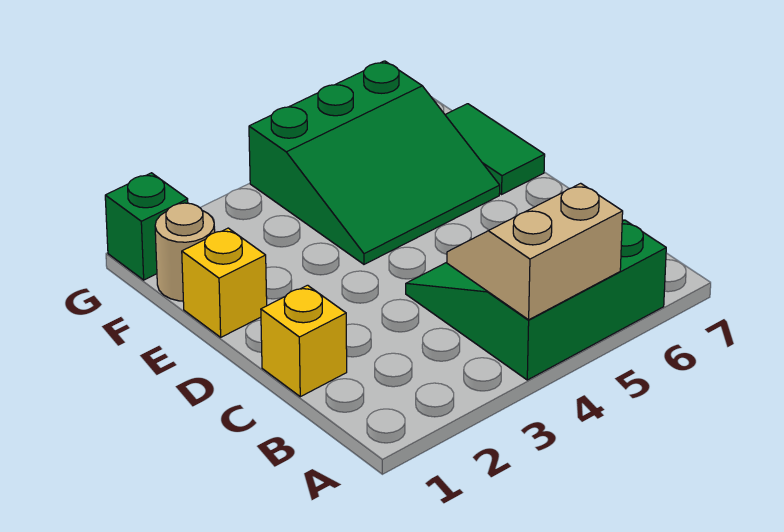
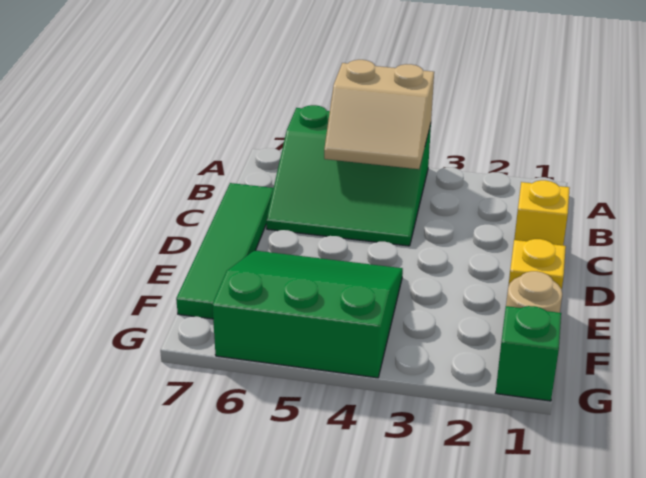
green tile E7:F7 level 1 -> green tile C7:F7 level 1

